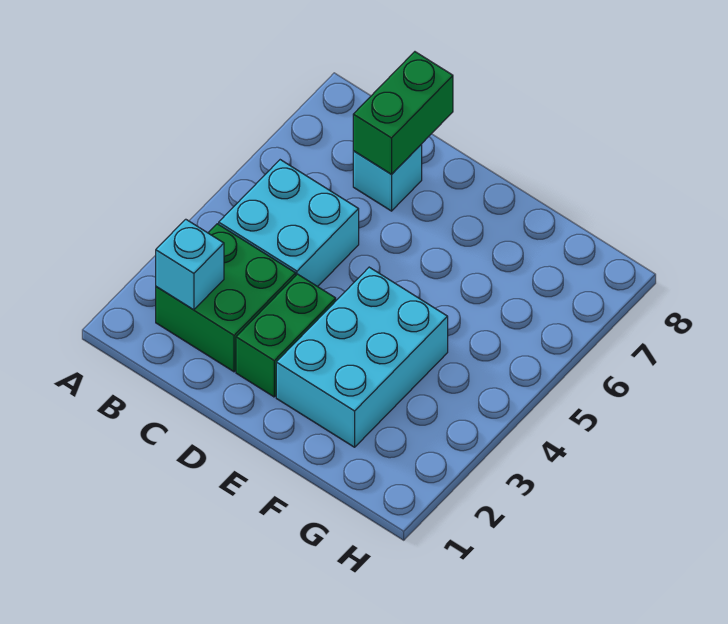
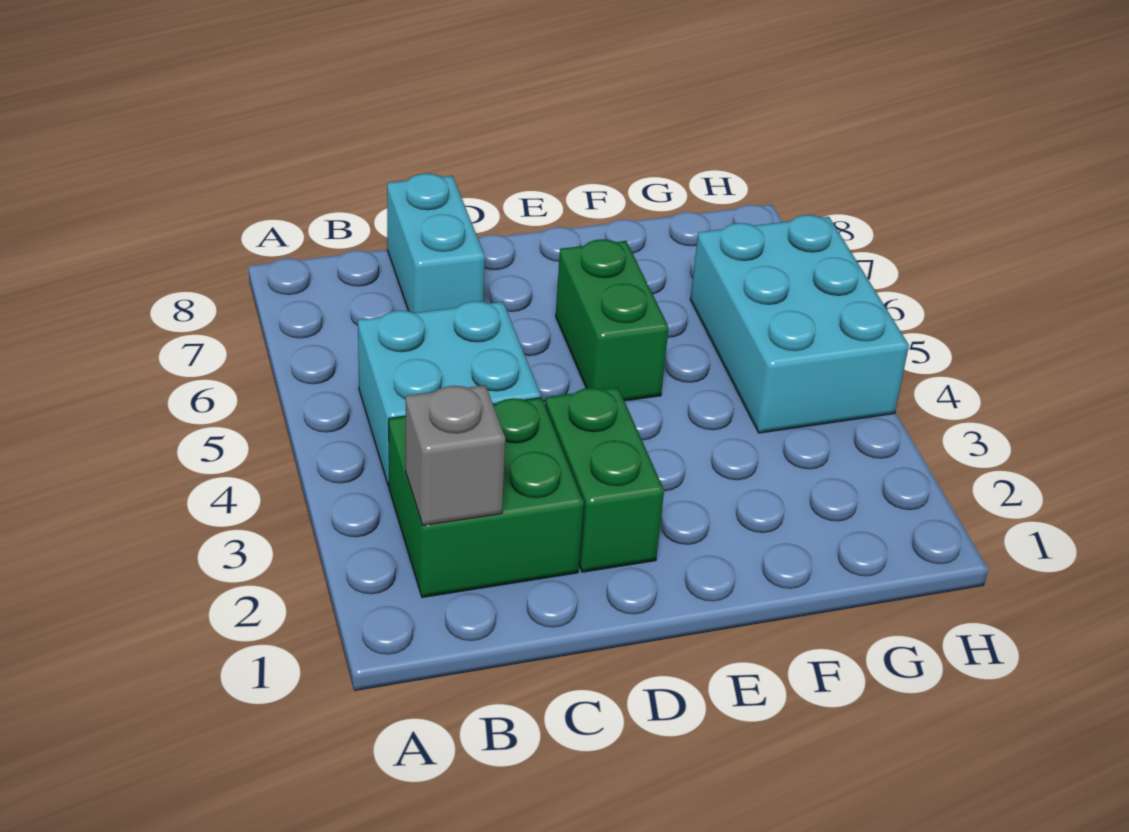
cyan brick B2 level 2 -> grey brick B2 level 2
cyan brick C7 level 1 -> cyan brick C7:C8 level 1
green brick C7:C8 level 2 -> green brick E5:E6 level 1
cyan brick E2:F4 level 1 -> cyan brick G4:H6 level 1

